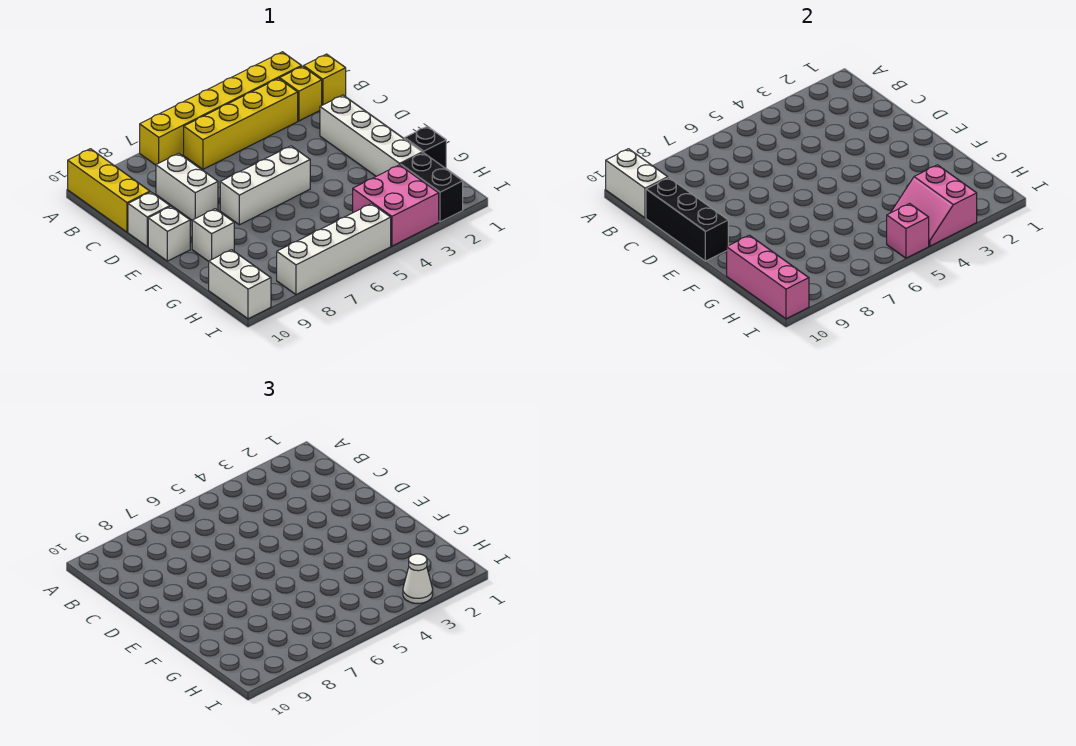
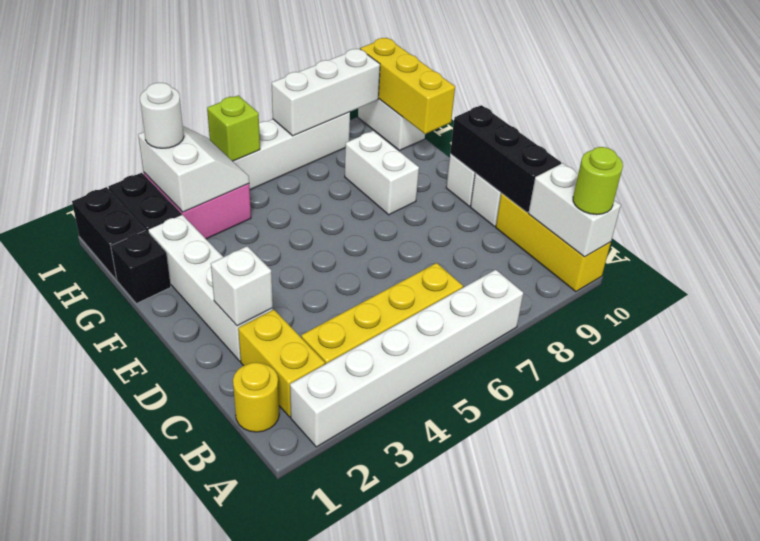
yellow brick A2:A7 level 1 -> white brick A2:A7 level 1
none -> lime round brick A10 level 3
yellow brick B1 level 1 -> yellow round brick B1 level 1
yellow brick B2 level 1 -> yellow brick B2:C2 level 1
white brick C8:D8 level 1 -> white brick F8:G8 level 1
white brick E5:E7 level 1 -> white brick I7:I9 level 2
white brick F9 level 1 -> white brick D2 level 2
pink brick G10:I10 level 2 -> yellow brick G10:I10 level 2
none -> black brick H1:I1 level 1
pink slope H3:I4 level 2 top 3 -> white slope H3:I4 level 2 top 3
white cone I3 level 3 -> white round brick I3 level 3
pink brick I5 level 2 -> lime brick I5 level 2

